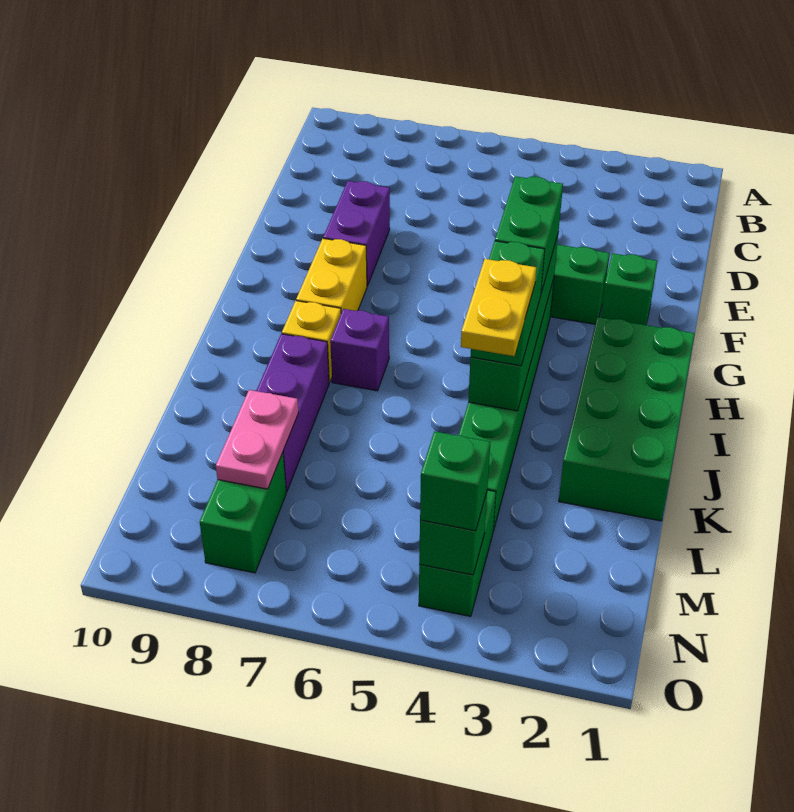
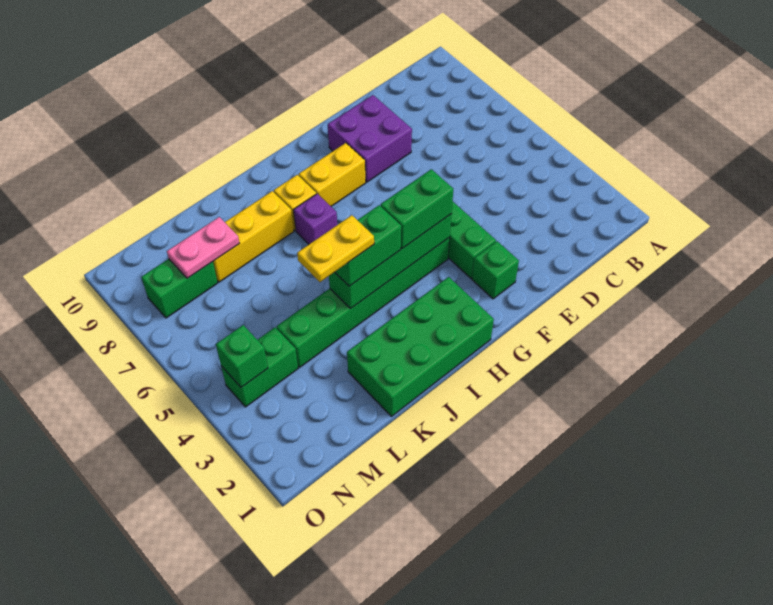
purple brick E8:F8 level 1 -> purple brick E8:F9 level 1
purple brick J8:L8 level 1 -> yellow brick J8:L8 level 1
green brick N4 level 3 -> none

